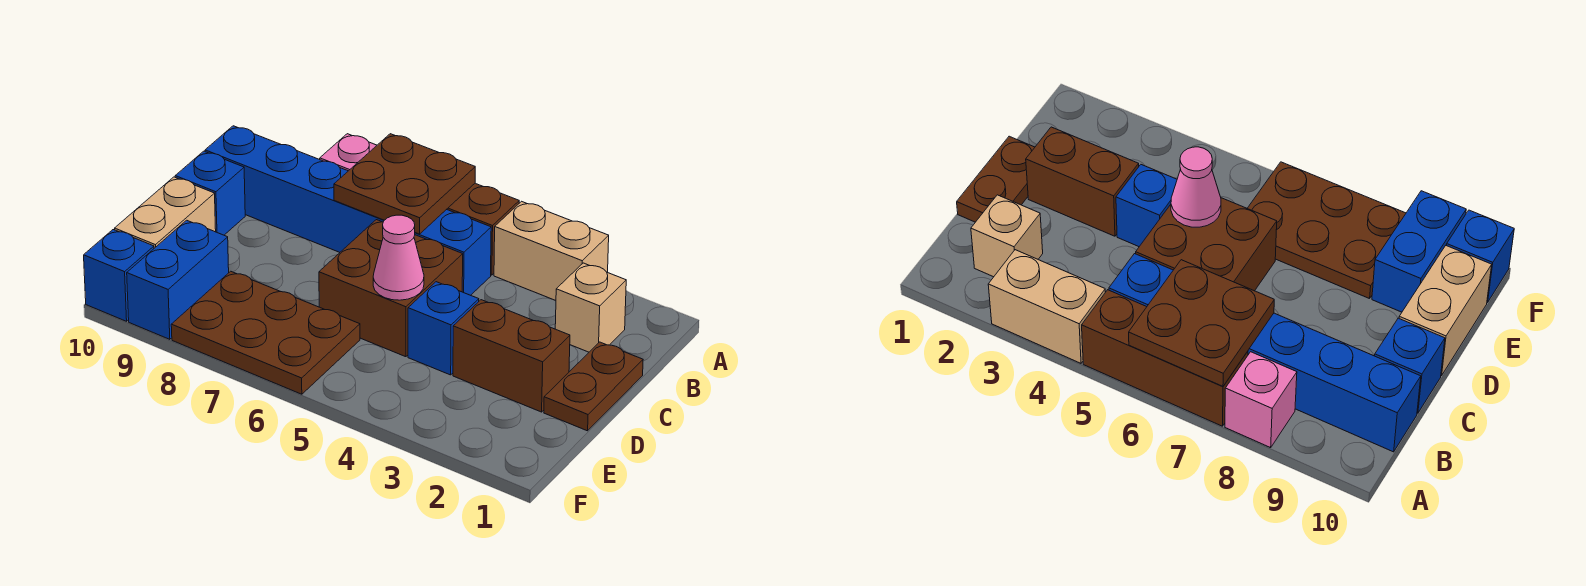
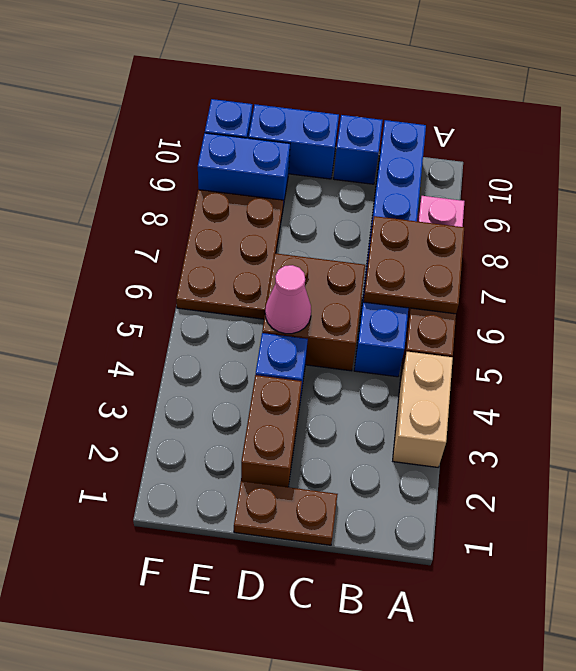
tan brick B2 level 1 -> none
tan brick D10:E10 level 1 -> blue brick D10:E10 level 1

